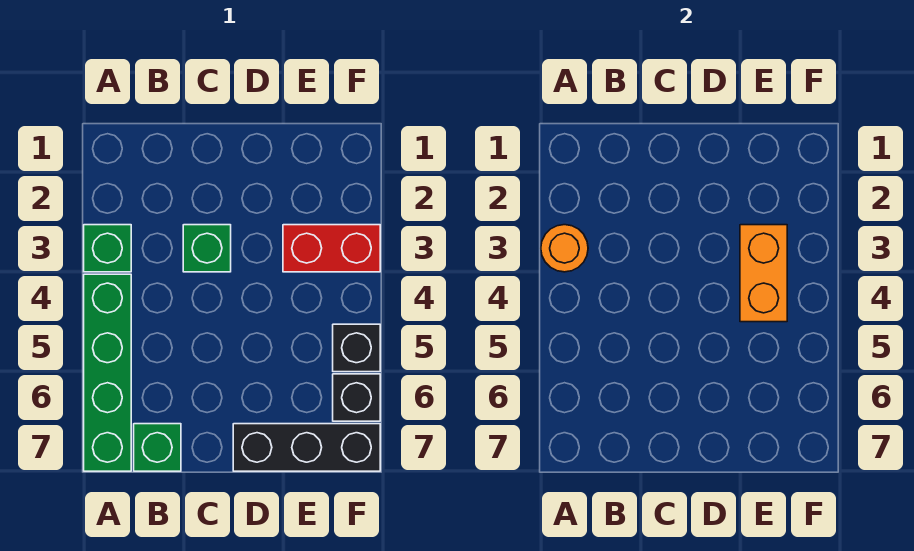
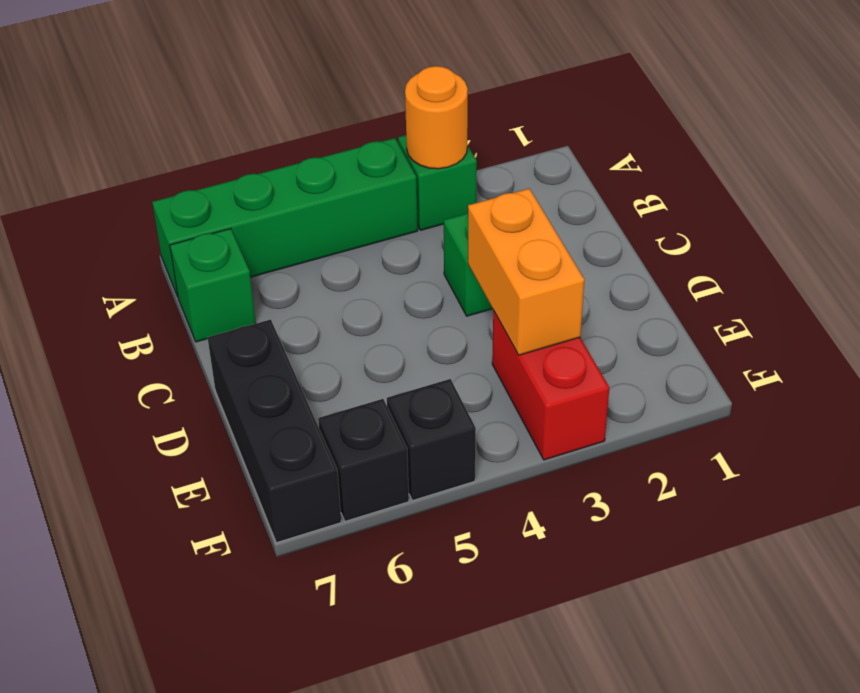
orange brick E3:E4 level 2 -> orange brick D3:E3 level 2

